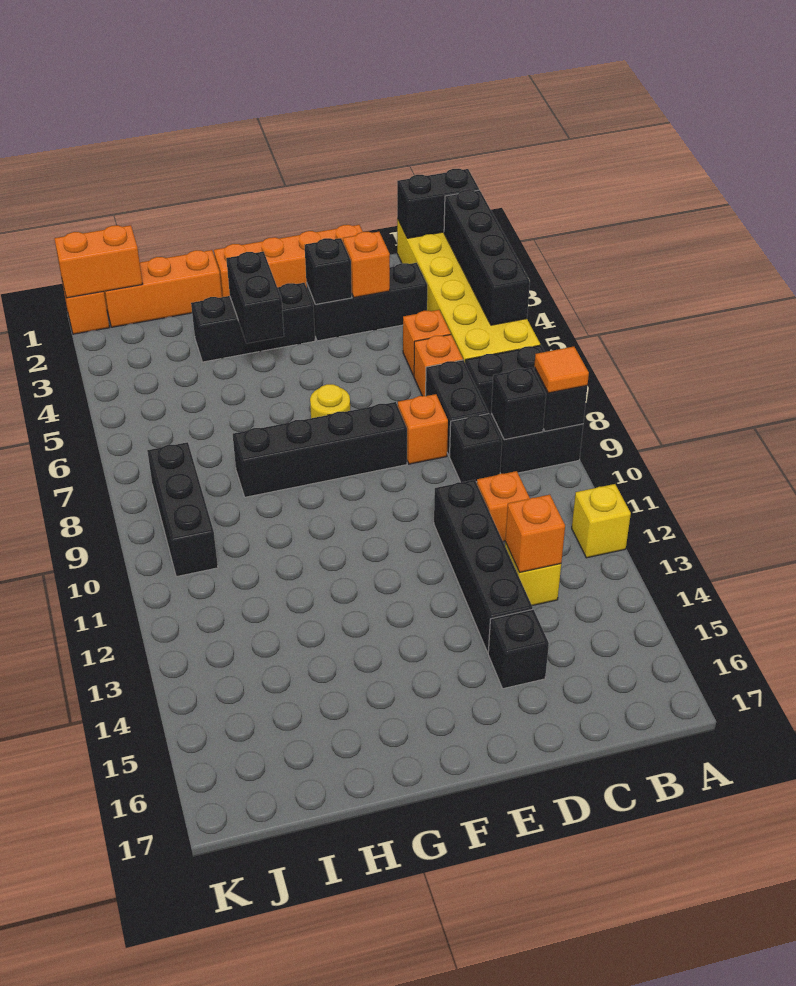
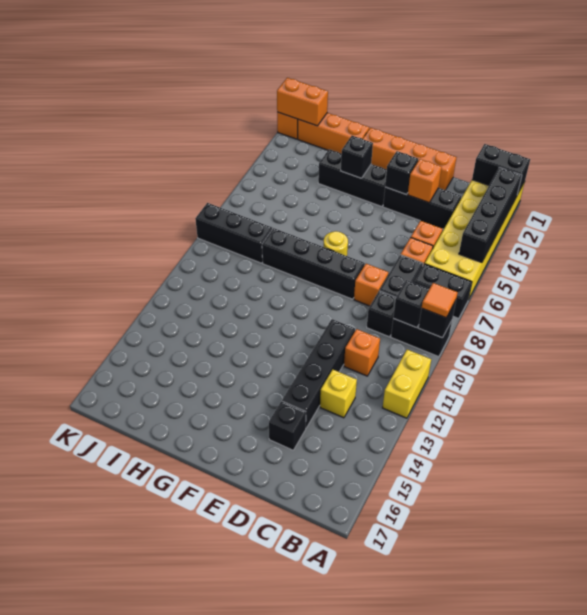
yellow brick A12 level 1 -> yellow brick A11:A12 level 1
orange brick C13 level 2 -> none
black brick G3:G4 level 2 -> black brick G3 level 2
black brick J8:J10 level 1 -> black brick I8:K8 level 1

